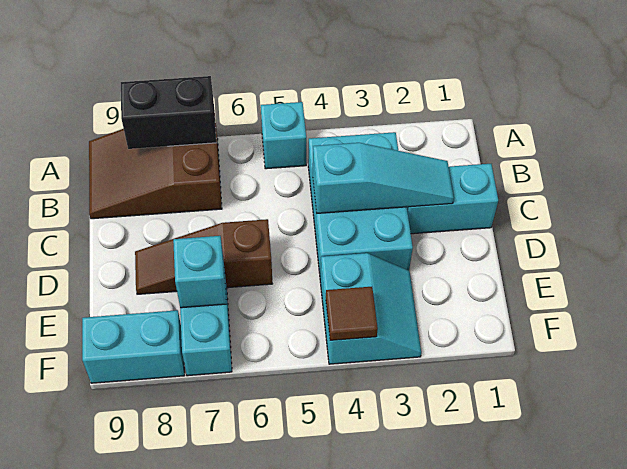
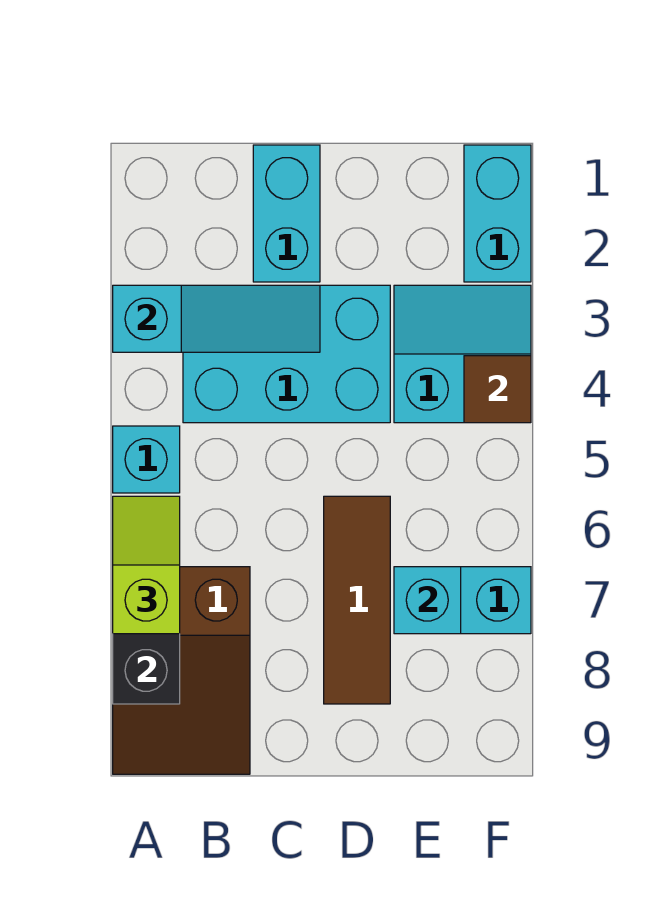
none -> lime slope A6:A7 level 3 top 7
cyan slope C2:C4 level 2 top 4 -> cyan slope A3:C3 level 2 top A
brown slope D6:D8 level 1 top 6 -> brown tile D6:D8 level 1
cyan brick F8:F9 level 1 -> cyan brick F1:F2 level 1

